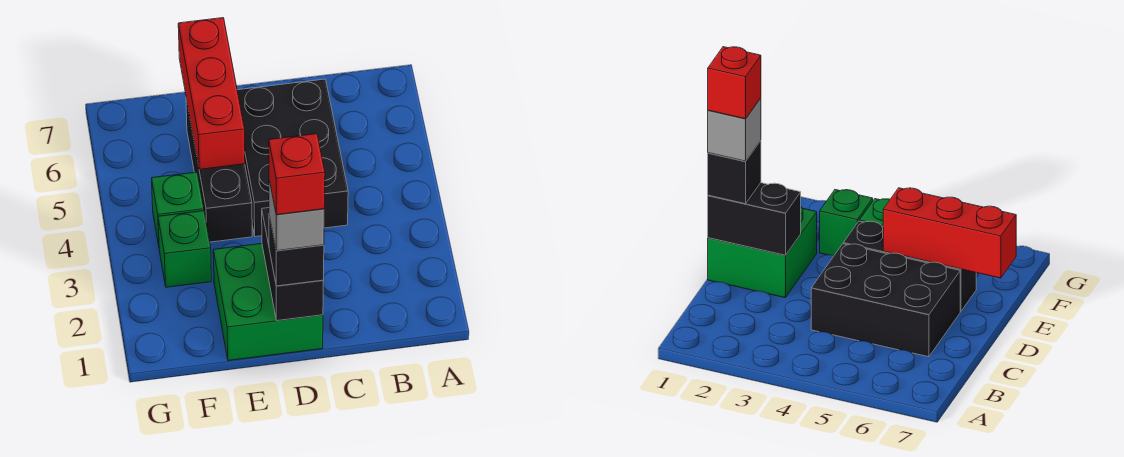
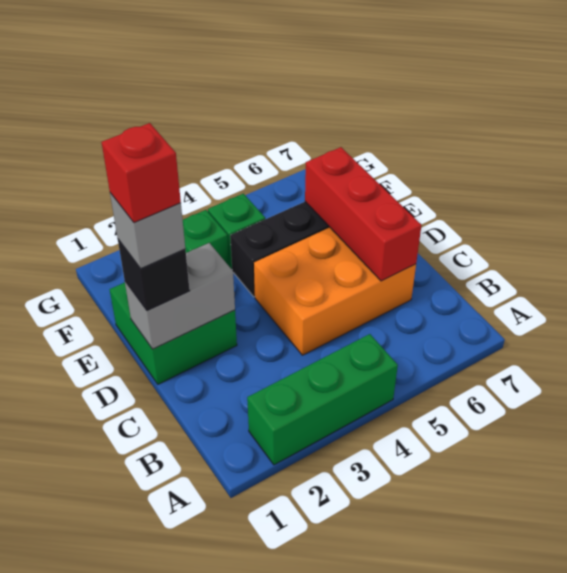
none -> green brick A2:A4 level 1
black brick C4:D6 level 1 -> orange brick C4:D6 level 1
black brick D1:D2 level 2 -> grey brick D1:D2 level 2
red brick E5:E7 level 2 -> red brick C6:E6 level 2

